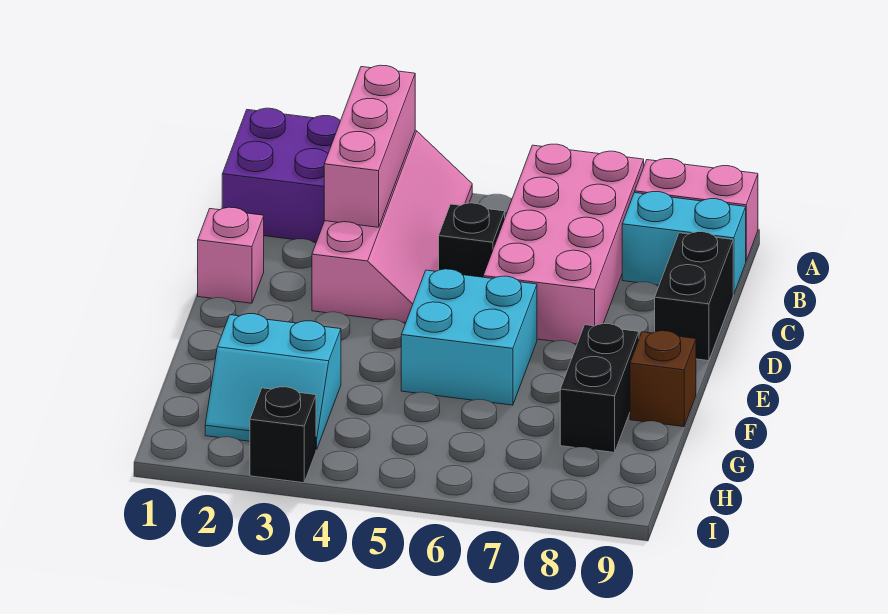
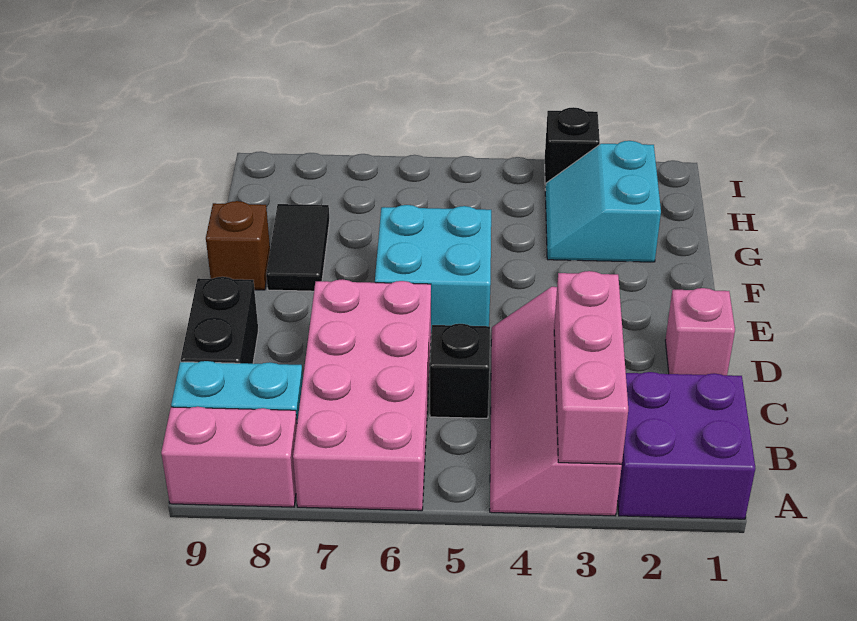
black brick F8:G8 level 1 -> black tile F8:G8 level 1
cyan slope G2:H3 level 1 top G -> cyan slope G2:H3 level 1 top 2

